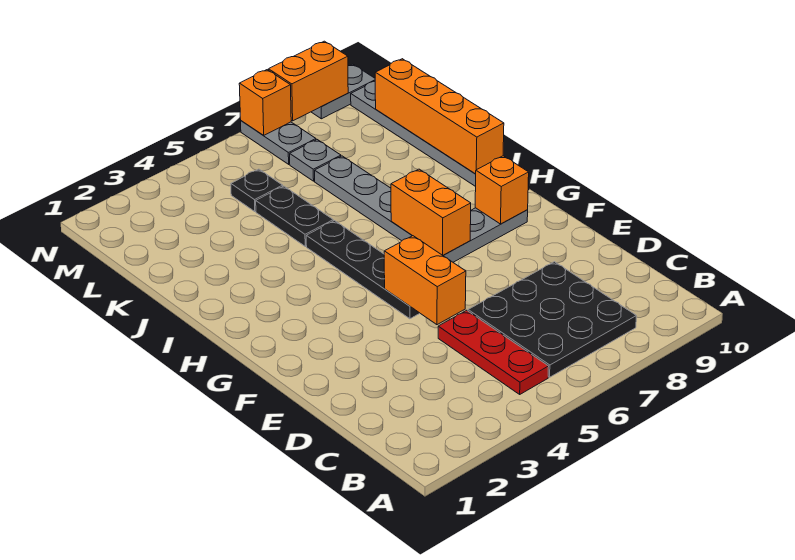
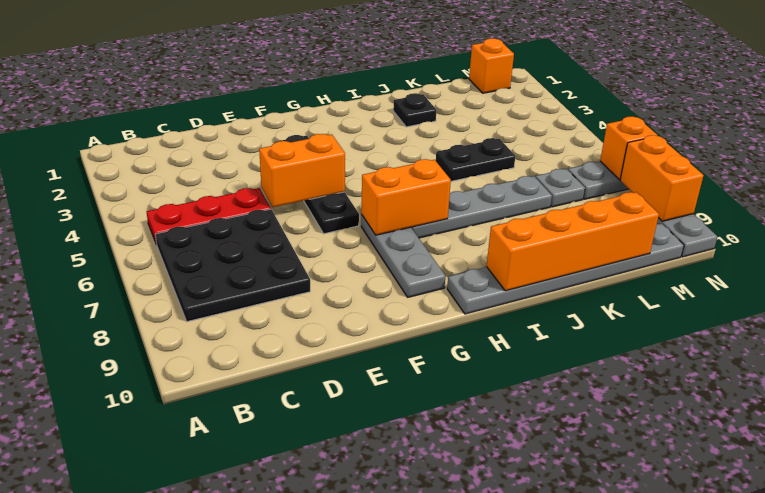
black plate F5:I5 level 1 -> black plate F3:F6 level 1
orange brick G9 level 2 -> orange brick M1 level 1
black plate L5 level 1 -> black plate J2 level 1

